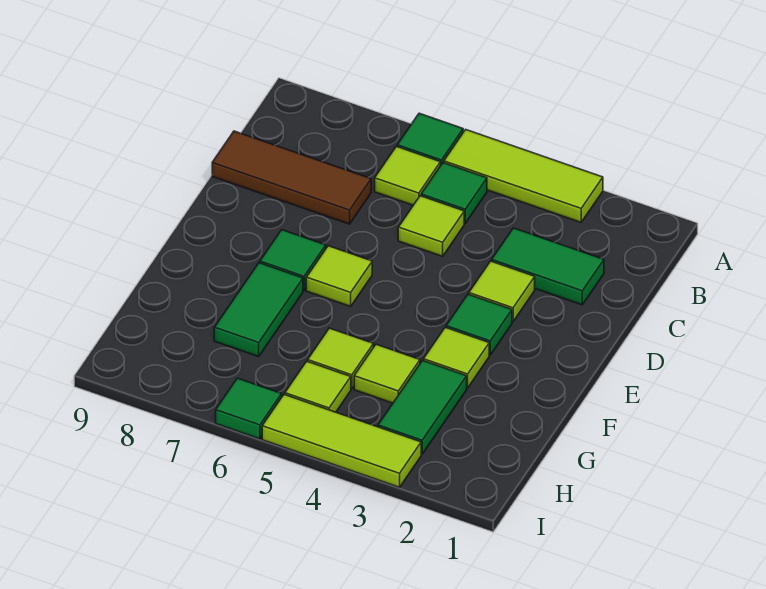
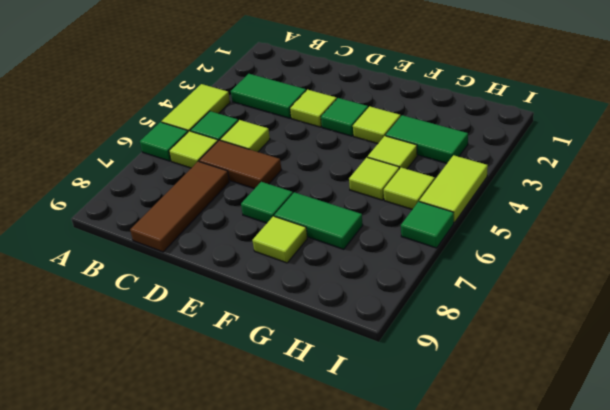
lime tile A3:A5 level 1 -> lime tile A4:A5 level 1
green tile C2:C3 level 1 -> green tile B3:C3 level 1
none -> brown tile C6:D6 level 1
lime tile E6 level 1 -> lime tile F8 level 1
lime tile I3:I5 level 1 -> lime tile I4:I5 level 1

